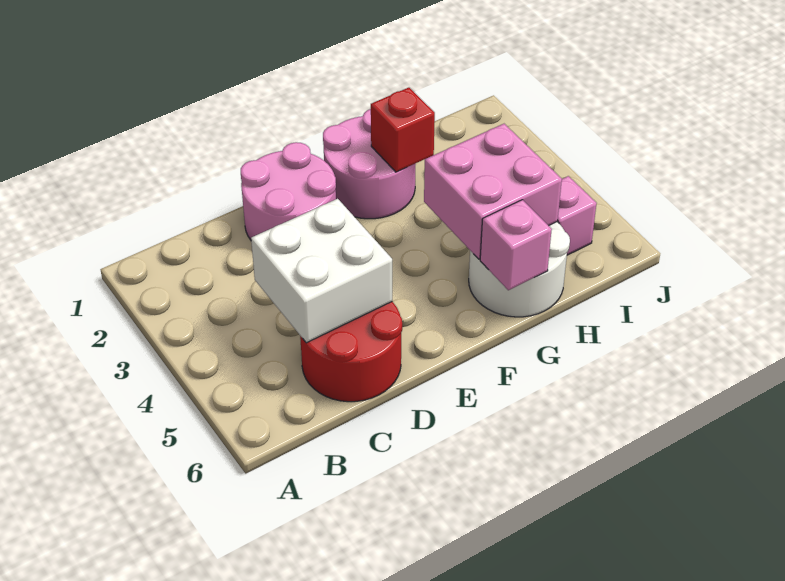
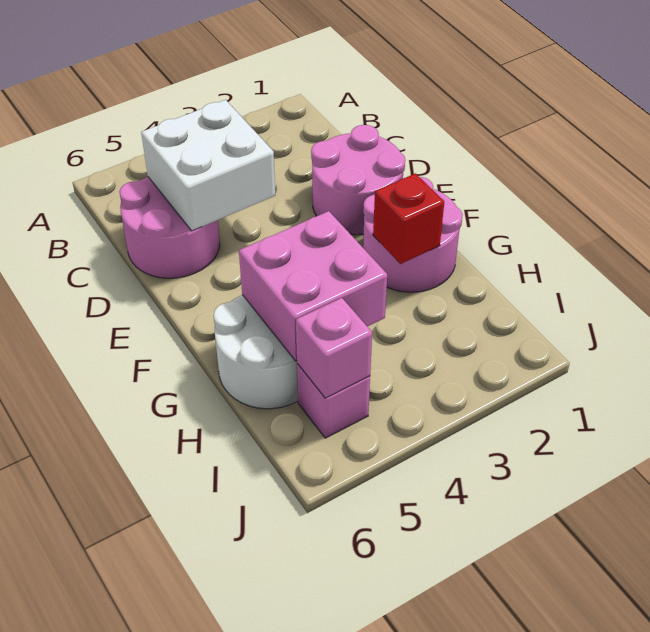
red round brick C5:D6 level 1 -> pink round brick C5:D6 level 1
pink brick G6 level 2 -> pink brick I5 level 2

